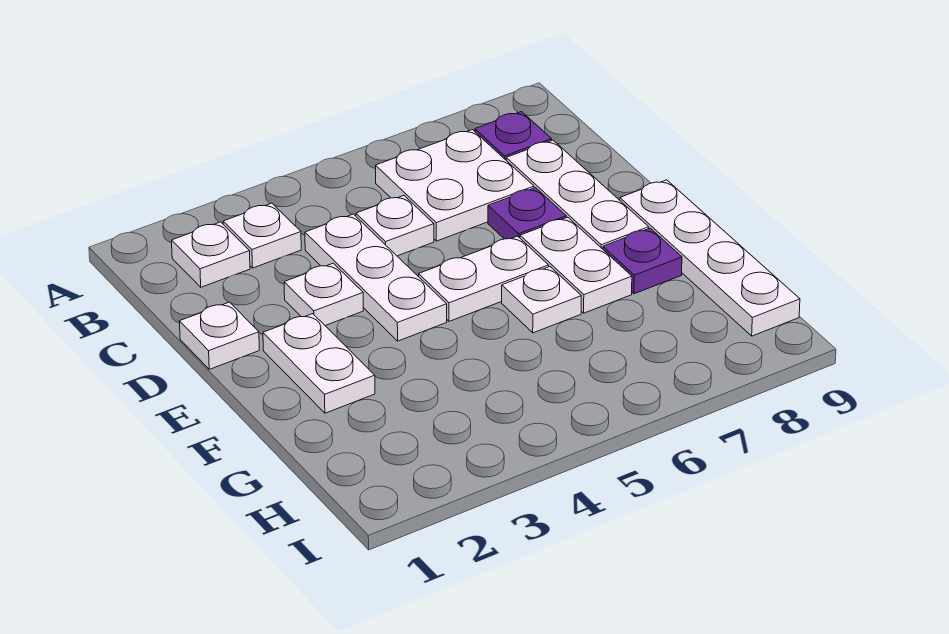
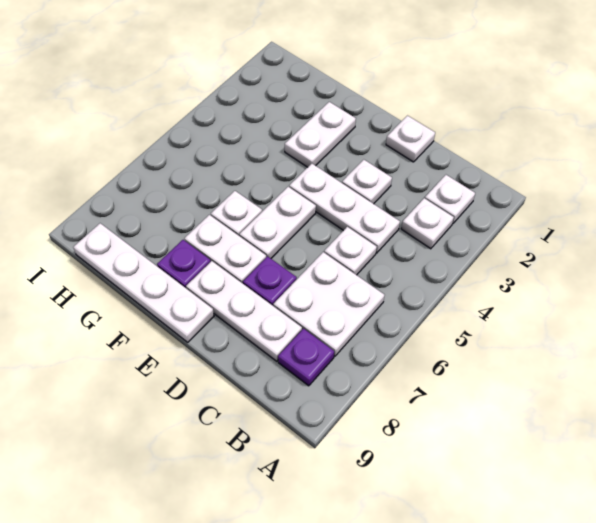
white plate E2:F2 level 1 -> white plate F2:F3 level 1

